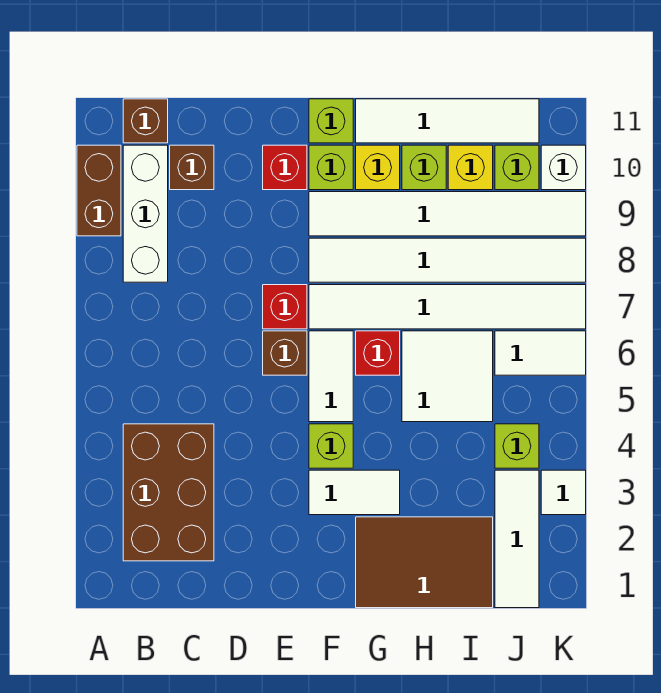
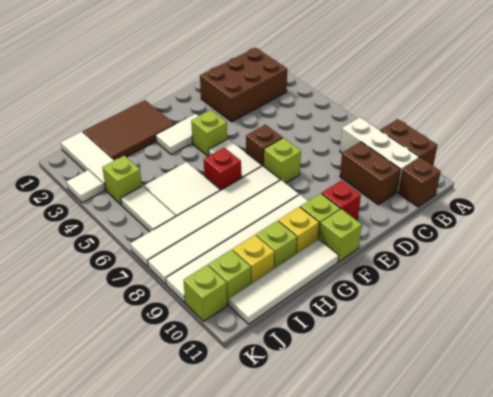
brown brick B2:C4 level 1 -> brown brick B2:D3 level 1
brown brick C10 level 1 -> brown brick C9:C10 level 1
red brick E7 level 1 -> lime brick E7 level 1
white tile J6:K6 level 1 -> white tile J5:J6 level 1
white brick K10 level 1 -> lime brick K10 level 1

